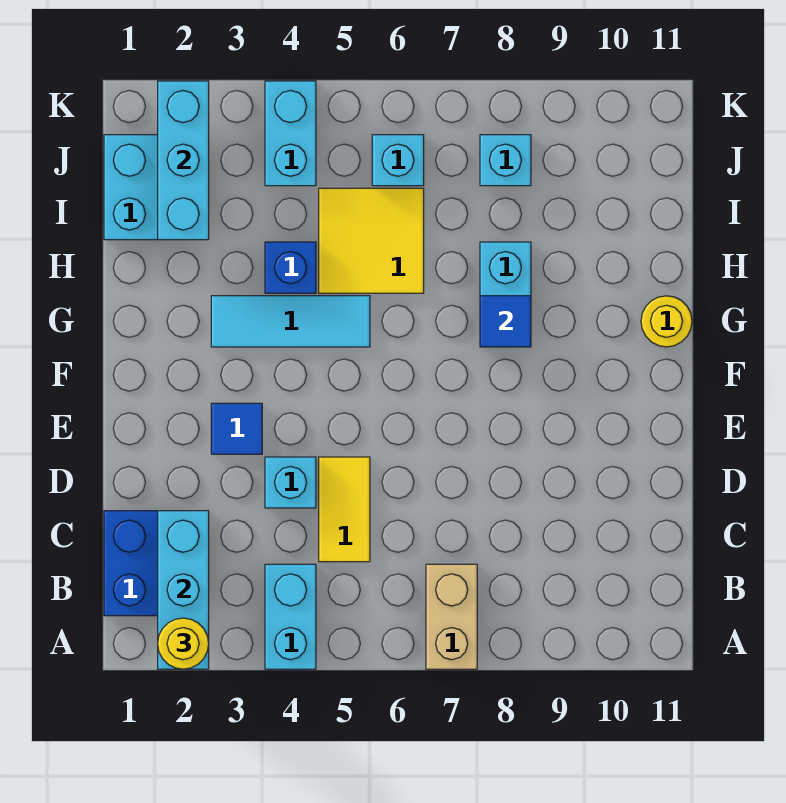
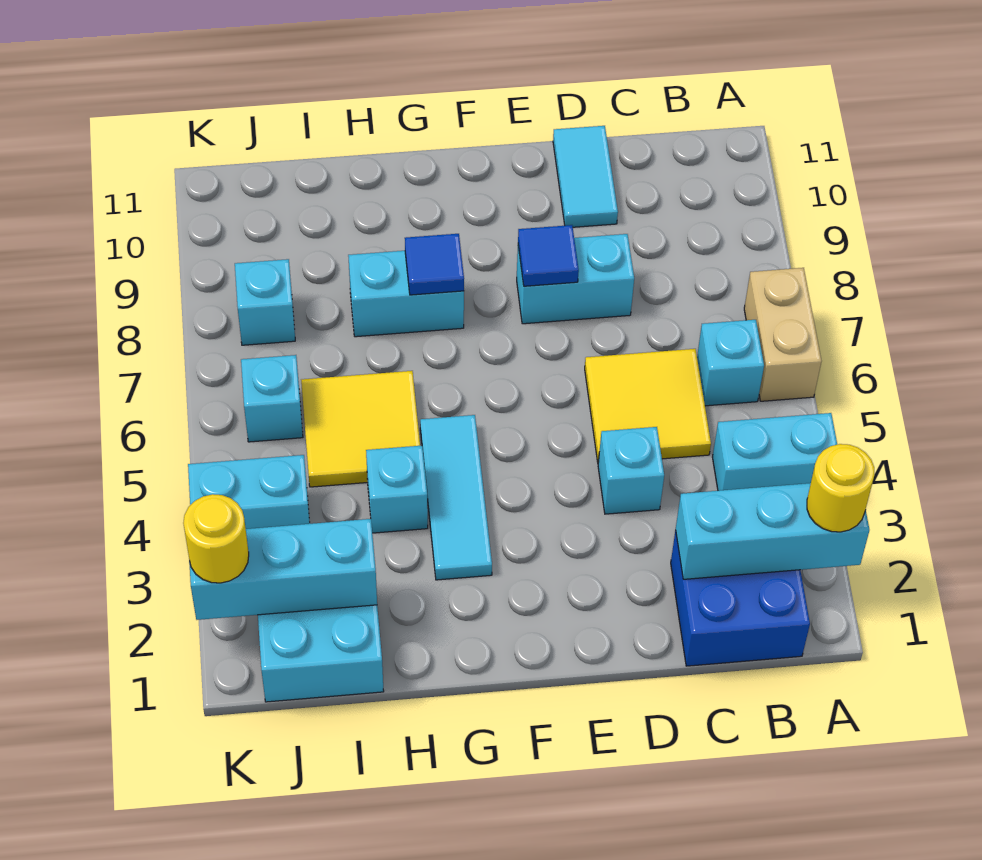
tan brick A7:B7 level 1 -> tan brick A6:A7 level 1
none -> cyan brick B6 level 1
yellow tile C5:D5 level 1 -> yellow tile C5:D6 level 1
none -> cyan brick D8:E8 level 1
none -> cyan tile D10:D11 level 1
blue tile E3 level 1 -> blue tile E8 level 2
yellow round brick G11 level 1 -> yellow round brick K2 level 3
blue brick H4 level 1 -> cyan brick H4 level 1

